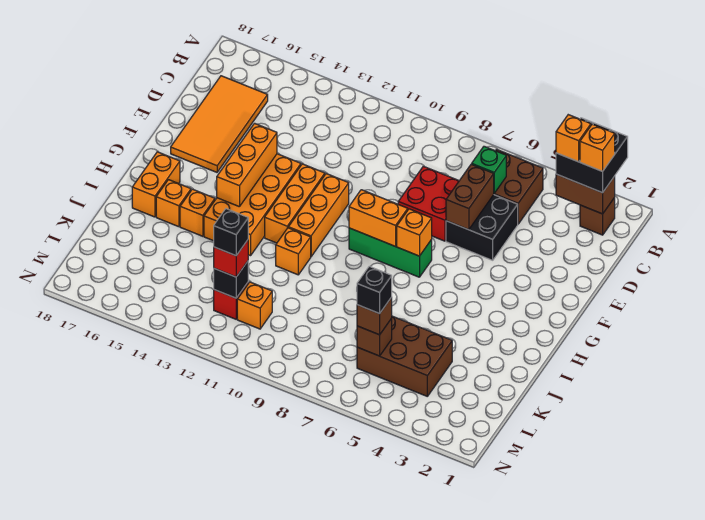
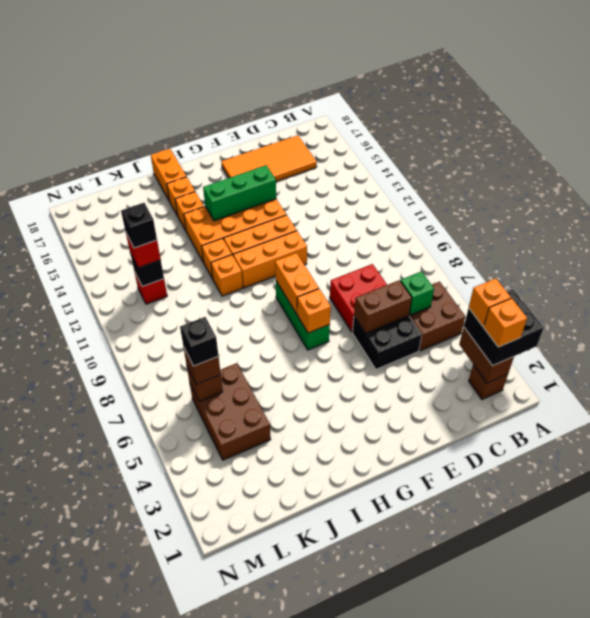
orange brick F14:H14 level 2 -> green brick F14:H14 level 2
orange brick H17:I17 level 1 -> orange brick I17:I18 level 1
orange brick L11 level 1 -> orange brick I12 level 1

